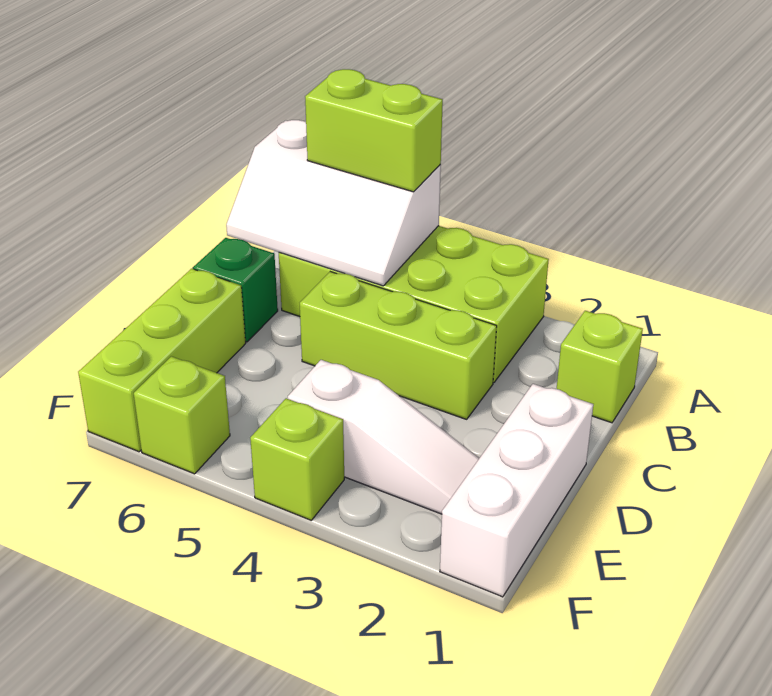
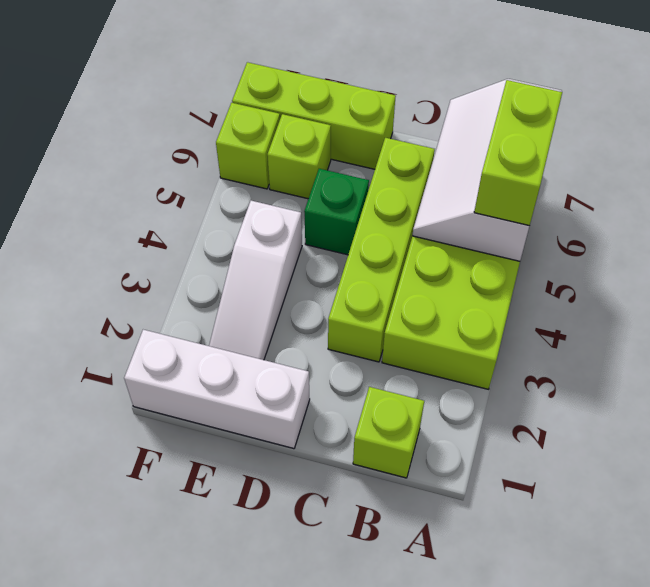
lime brick C3:C5 level 1 -> lime brick C3:C6 level 1
green brick C7 level 1 -> green brick D5 level 1
lime brick F4 level 1 -> lime brick E6 level 1

